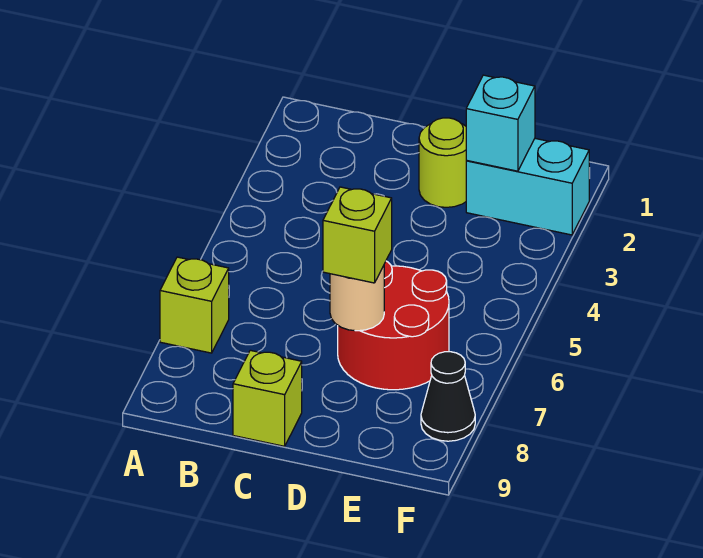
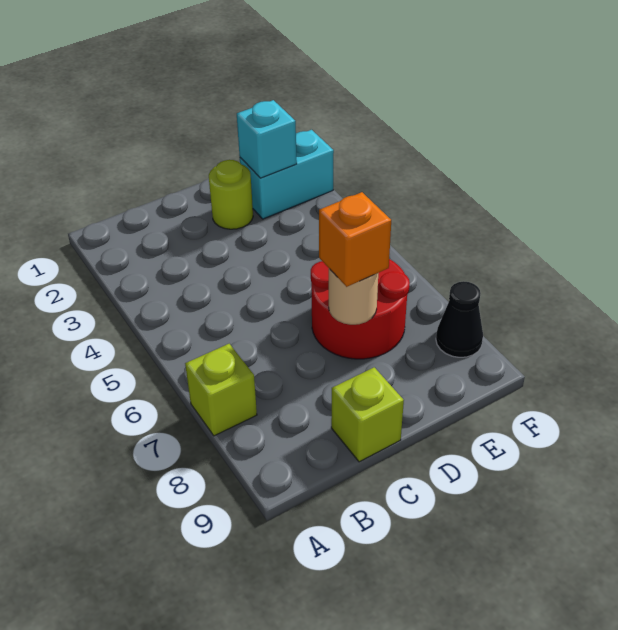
lime brick D7 level 3 -> orange brick D7 level 3

